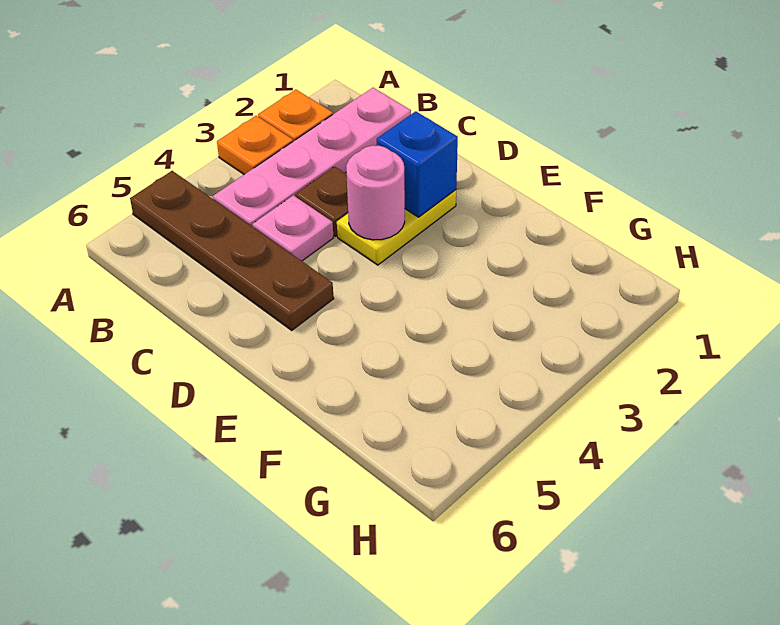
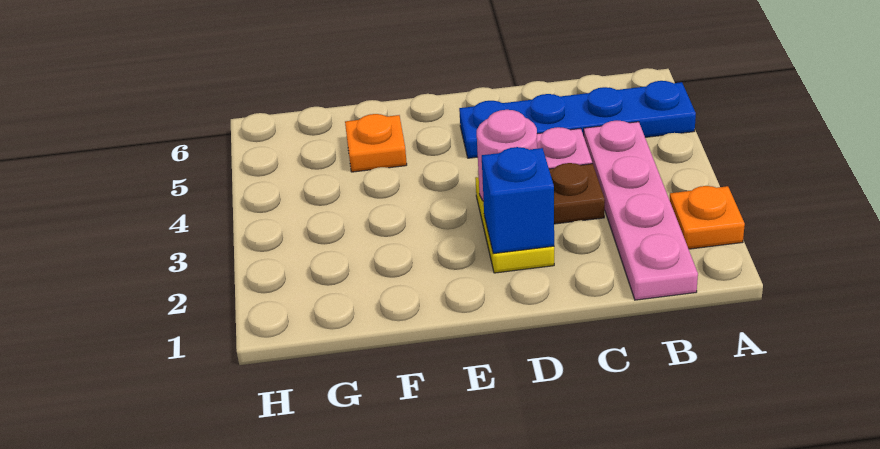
orange plate A3 level 1 -> orange plate F5 level 1
brown plate A5:D5 level 1 -> blue plate A5:D5 level 1

